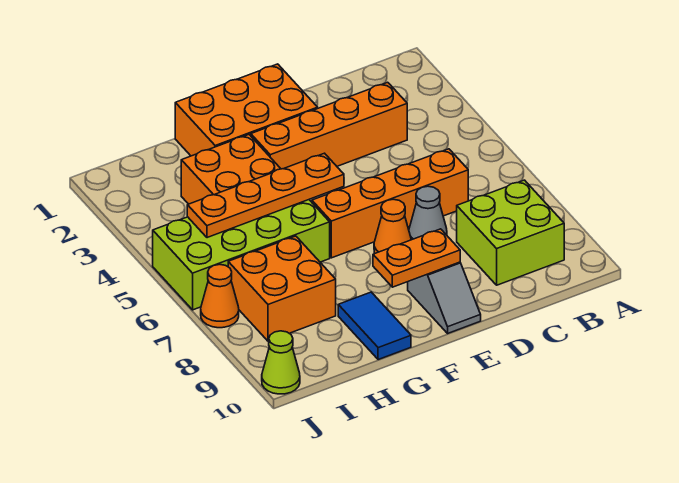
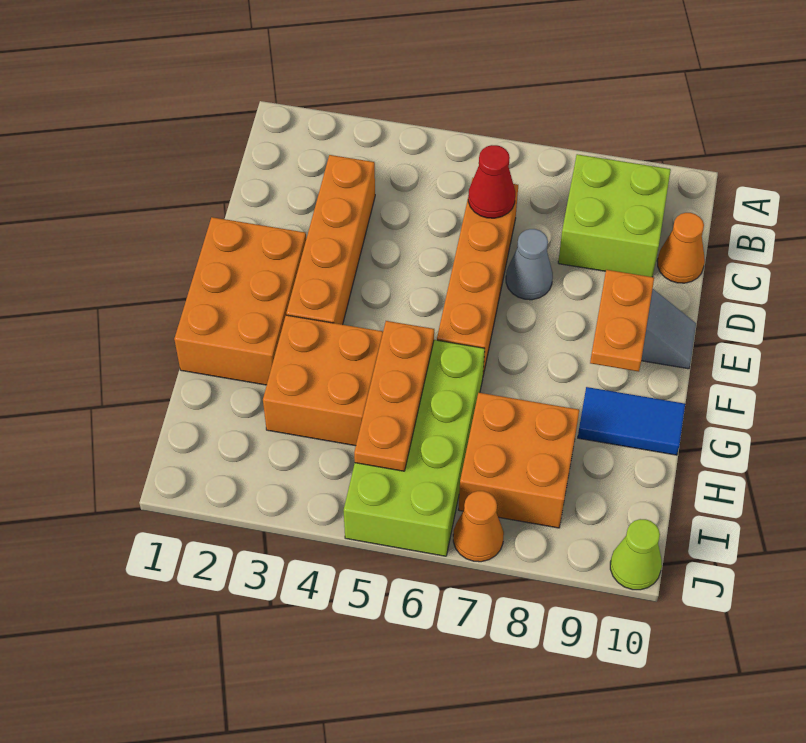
none -> red cone C6 level 2
orange cone E7 level 1 -> orange cone C10 level 1
orange plate F5:I5 level 2 -> orange plate G5:I5 level 2

